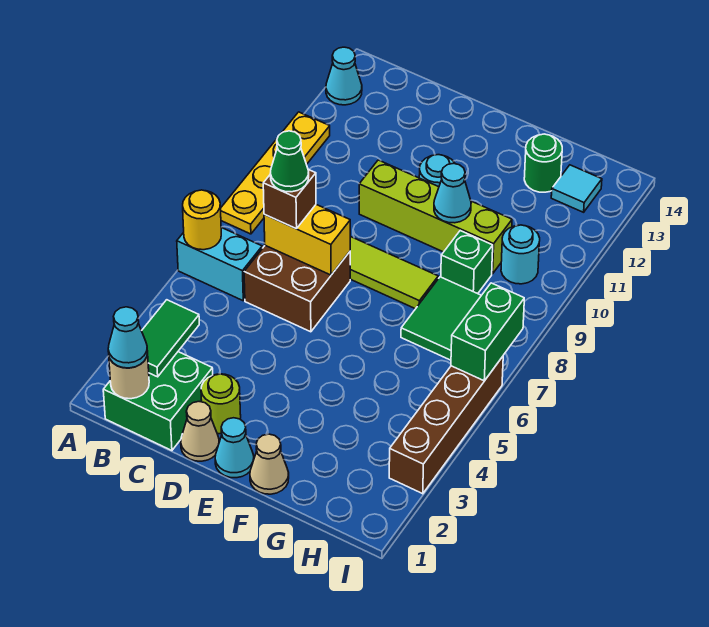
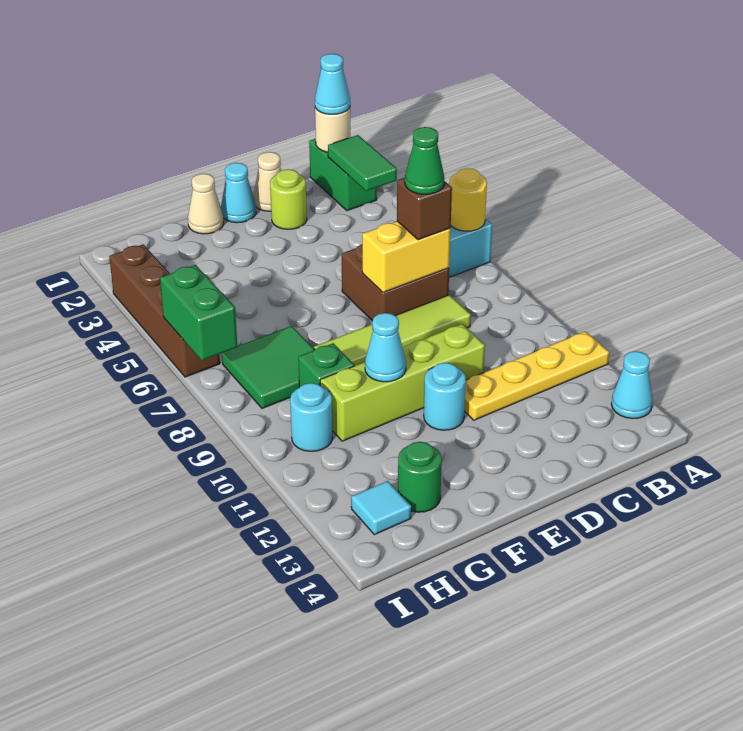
yellow plate A8:A11 level 1 -> yellow plate A11:D11 level 1
green brick B1:C2 level 1 -> green brick B1:B2 level 1

